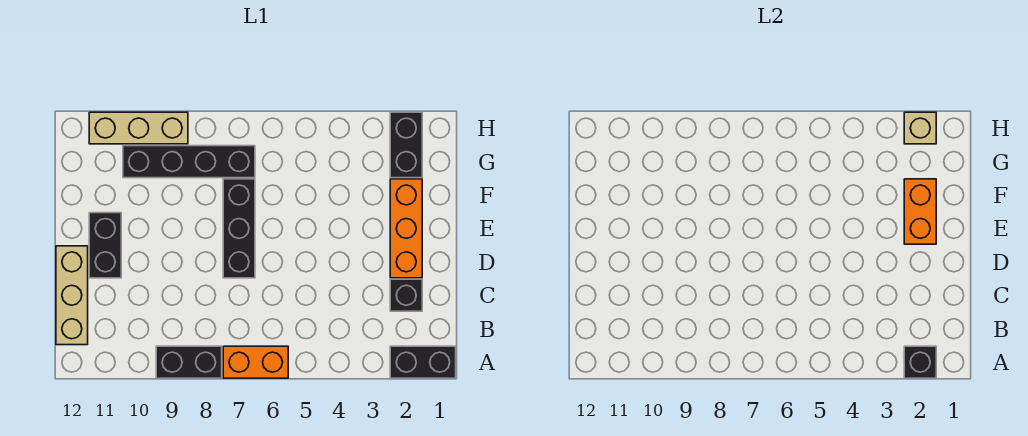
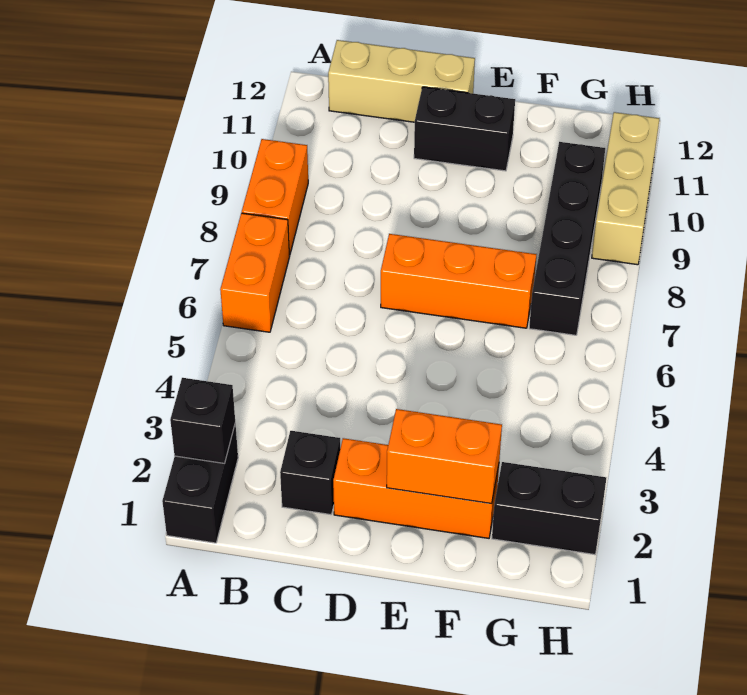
black brick A8:A9 level 1 -> orange brick A8:A9 level 1
black brick D7:F7 level 1 -> orange brick D7:F7 level 1
tan brick H2 level 2 -> none

